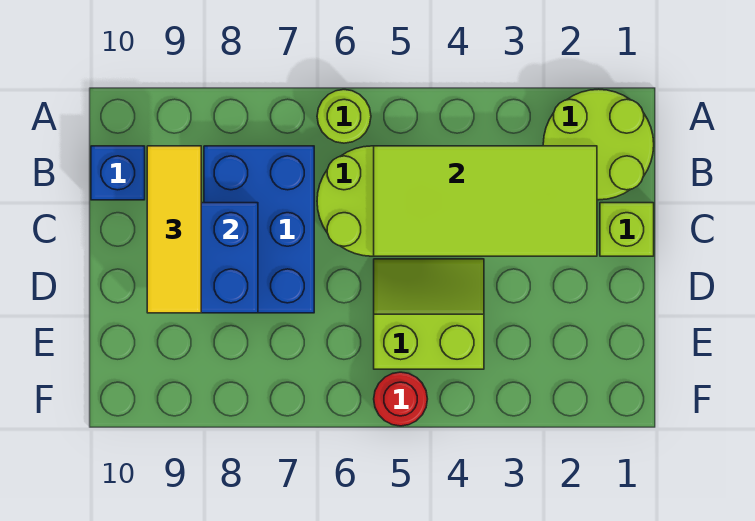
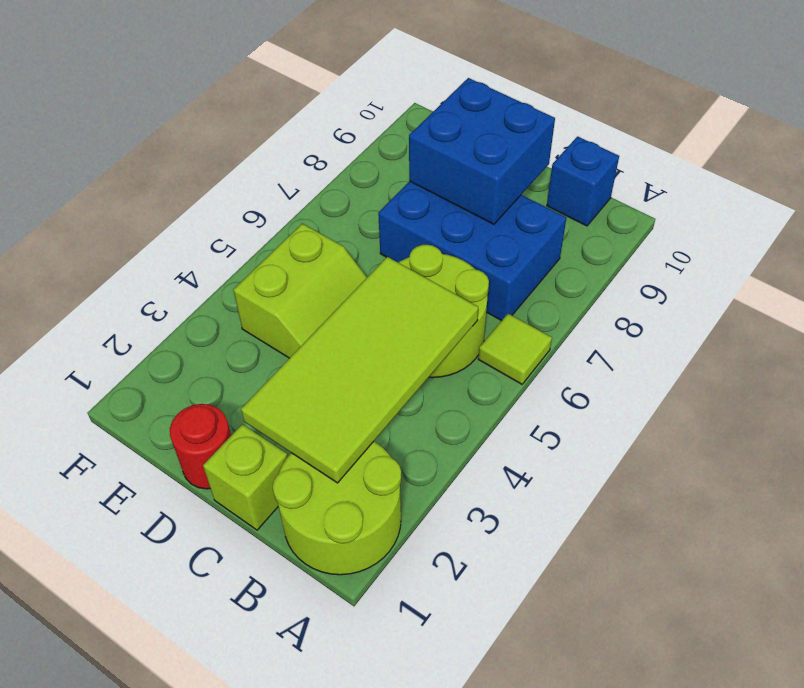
lime round brick A6 level 1 -> lime tile A6 level 1
yellow tile B9:D9 level 3 -> none
red round brick F5 level 1 -> red round brick D1 level 1

